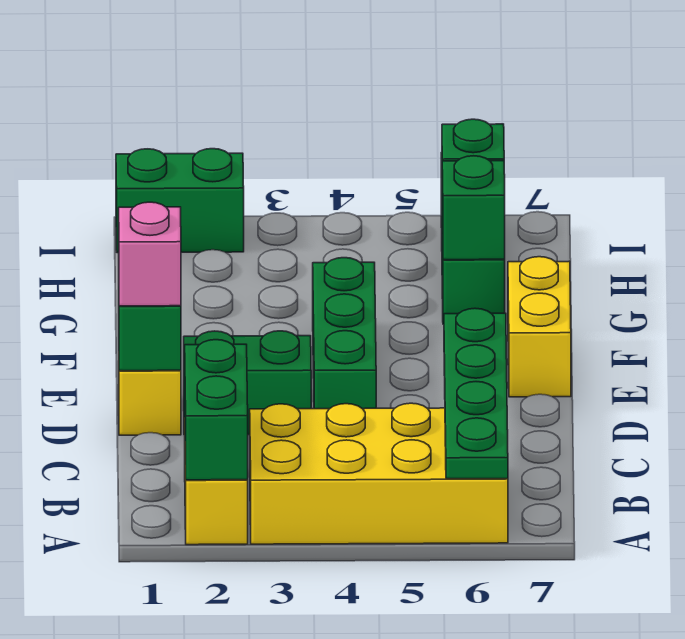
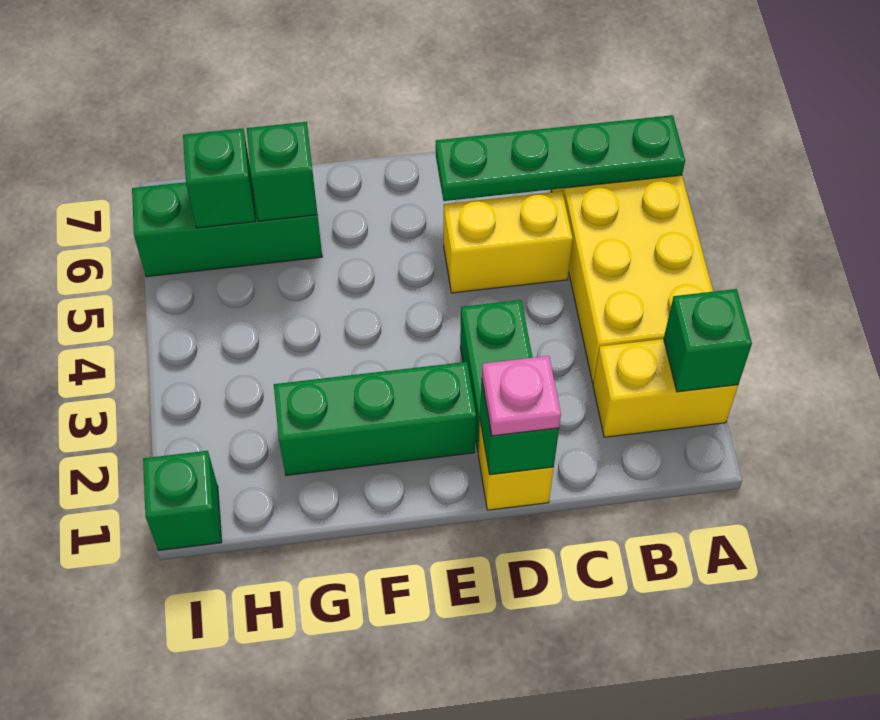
green brick A2:B2 level 2 -> green brick A2 level 2
pink brick D1 level 3 -> pink plate D1 level 3
green brick D4:F4 level 1 -> green brick E2:G2 level 1
yellow brick E7:F7 level 1 -> yellow brick C5:D5 level 1
green brick I1:I2 level 1 -> green brick I1 level 1

